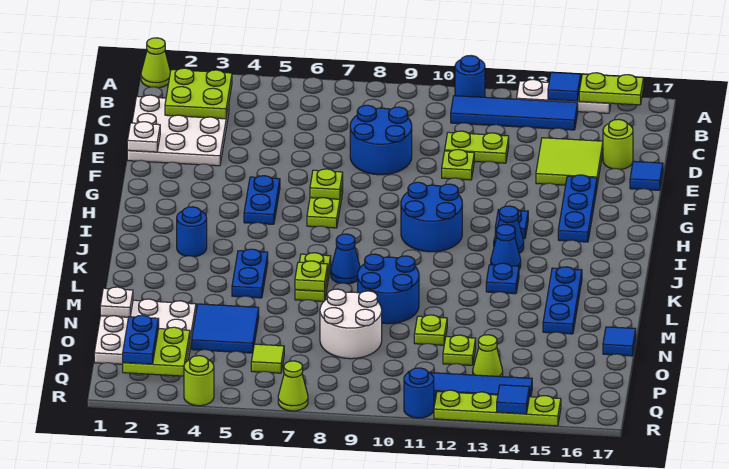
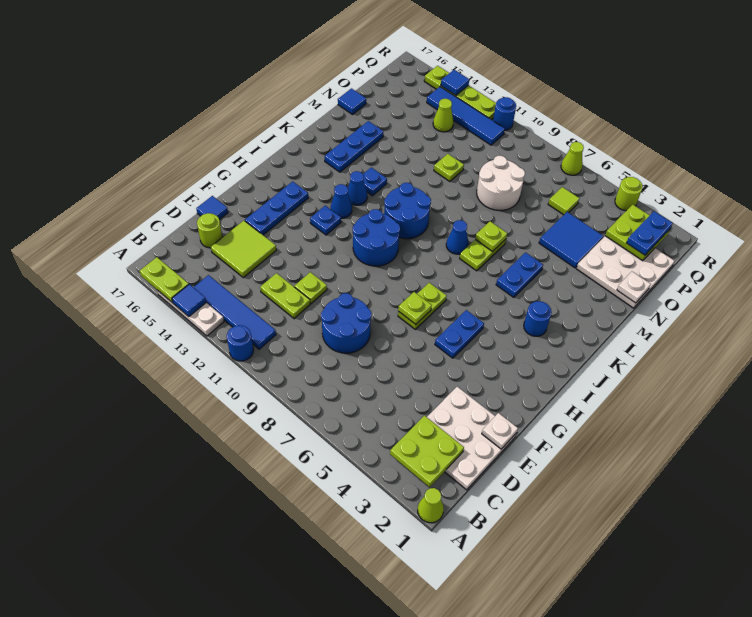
blue round brick L9:M10 level 1 -> blue round brick J10:K11 level 1
lime plate O12 level 1 -> none

